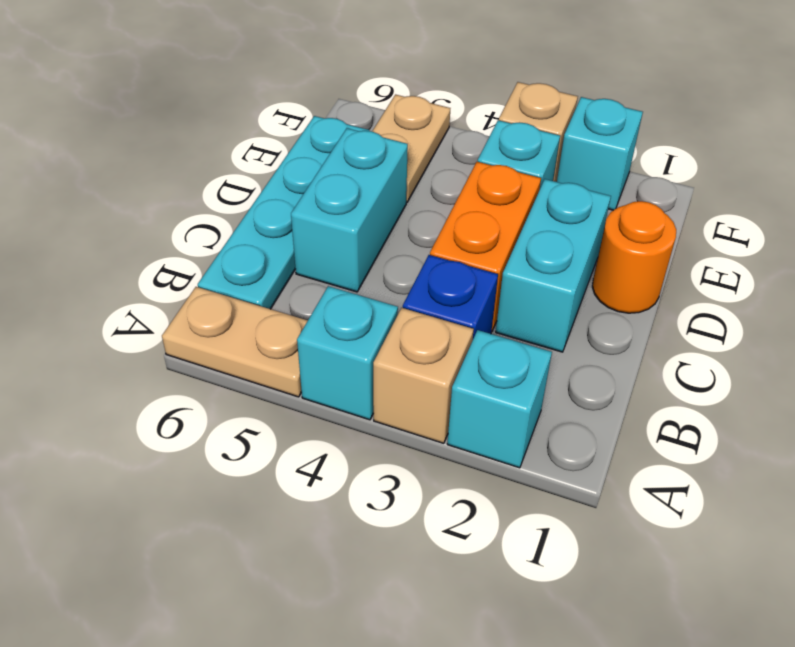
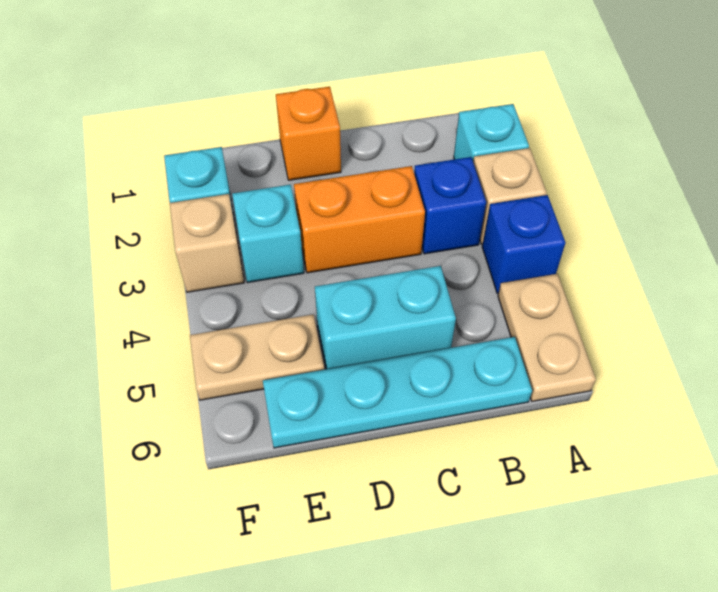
cyan brick A4 level 1 -> blue brick A4 level 1
cyan brick C2:D2 level 1 -> none
orange round brick D1 level 1 -> orange brick D1 level 1

